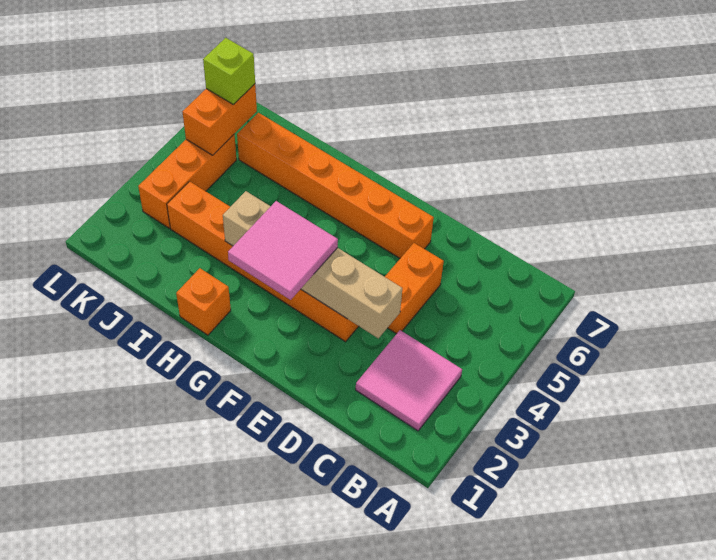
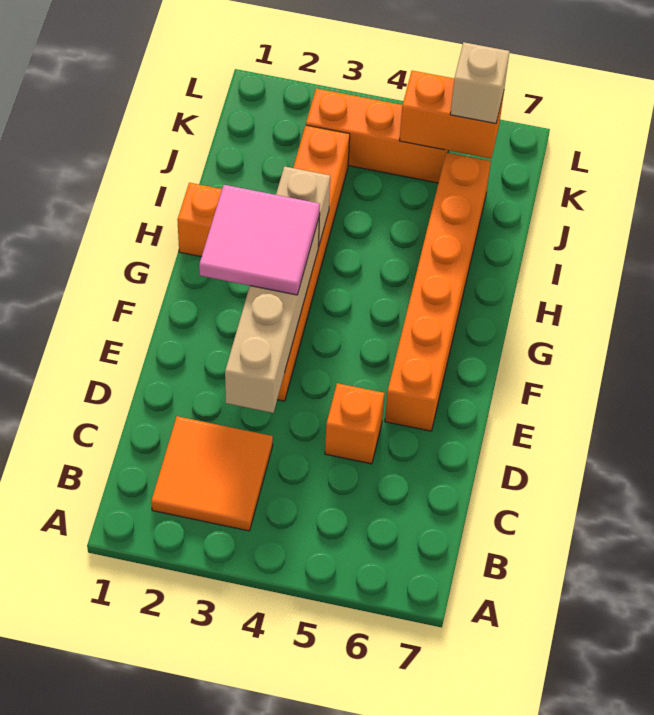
pink tile B2:C3 level 1 -> orange tile B2:C3 level 1
orange brick D4:D5 level 1 -> orange brick D5 level 1
lime brick K6 level 3 -> tan brick K6 level 3

